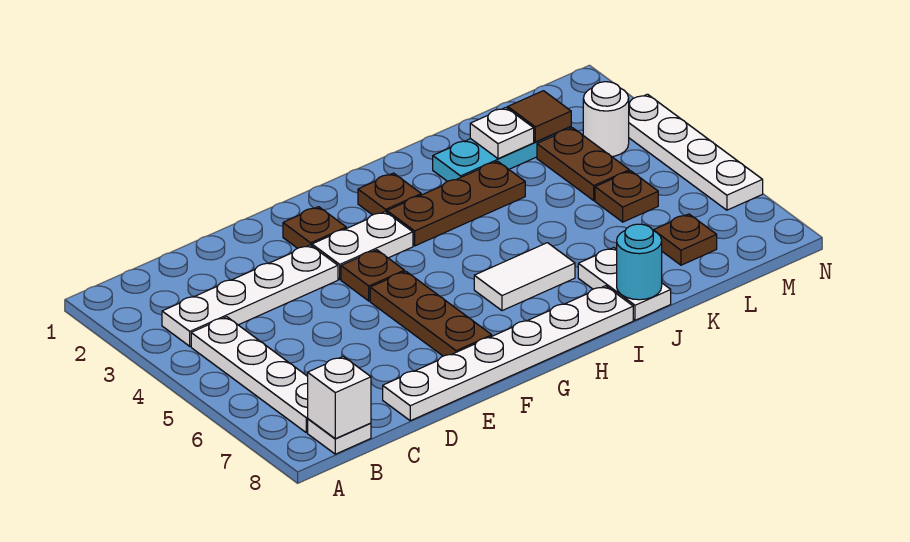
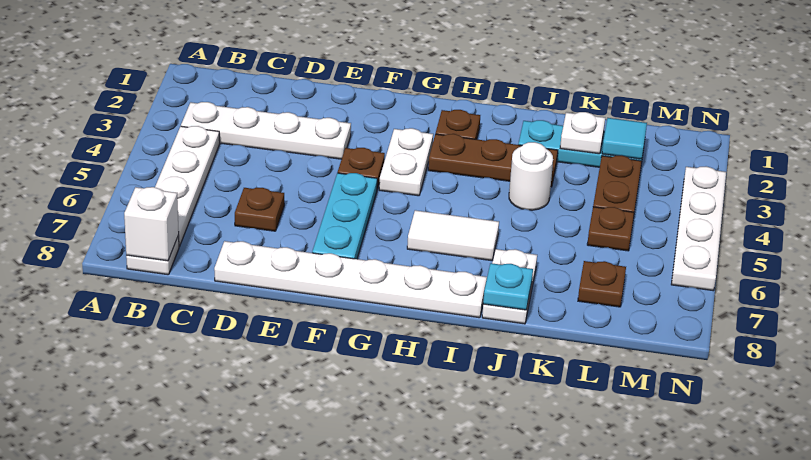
brown plate F2 level 1 -> brown plate D6 level 1
white plate F3:G3 level 1 -> white plate G3:G4 level 1
brown plate F5:F7 level 1 -> cyan plate F5:F7 level 1
cyan round brick J8 level 2 -> cyan plate J8 level 2
brown tile L2 level 2 -> cyan tile L2 level 2
white round brick M3 level 1 -> white round brick J4 level 1

